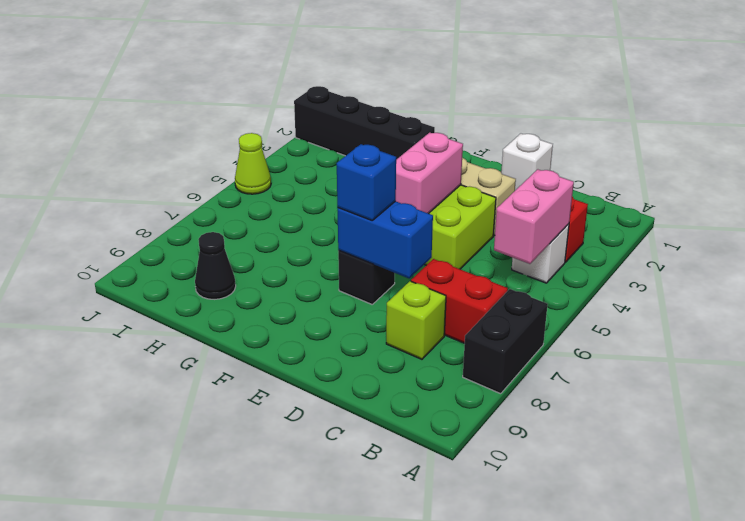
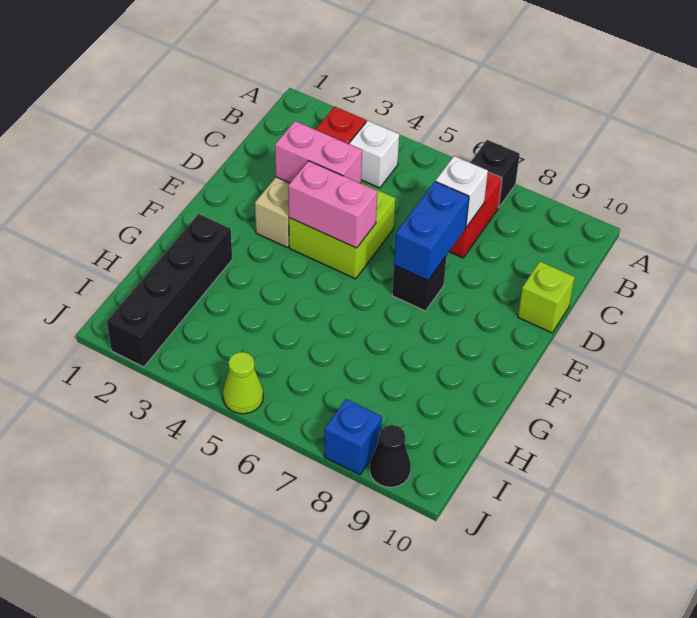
black brick A7:A8 level 1 -> black brick A7 level 1
pink brick B4:B5 level 2 -> pink brick D3:D4 level 2
lime brick C8 level 1 -> lime brick D10 level 1
white brick D1 level 1 -> white brick C7 level 2
blue brick E7 level 3 -> blue brick J8 level 1
black cone H9 level 1 -> black cone J9 level 1

